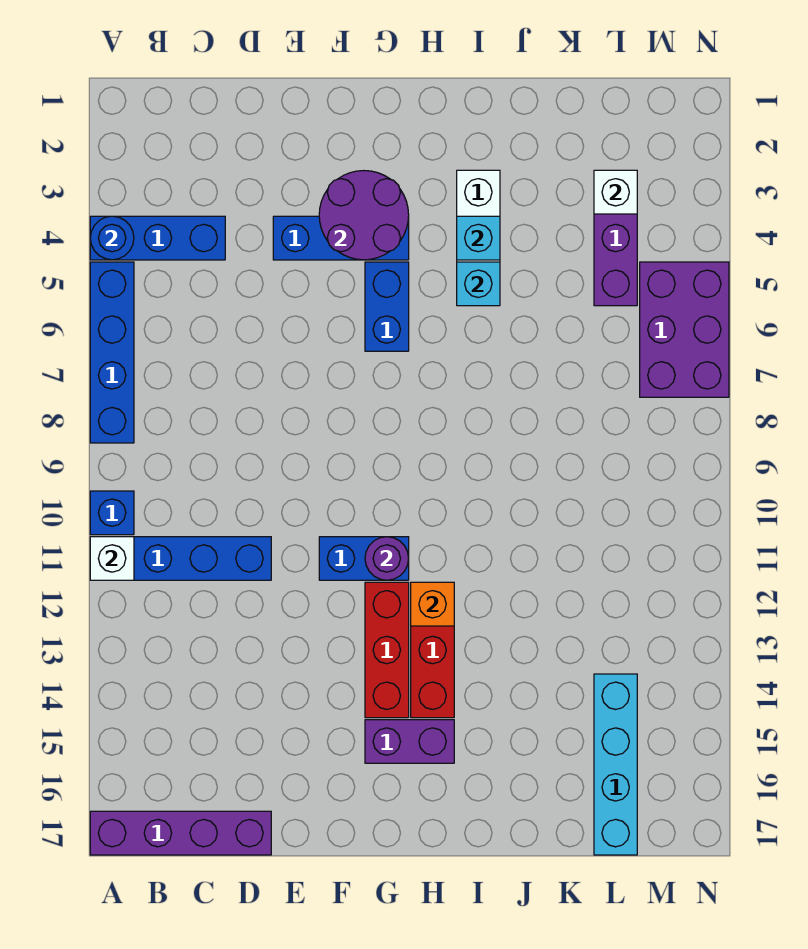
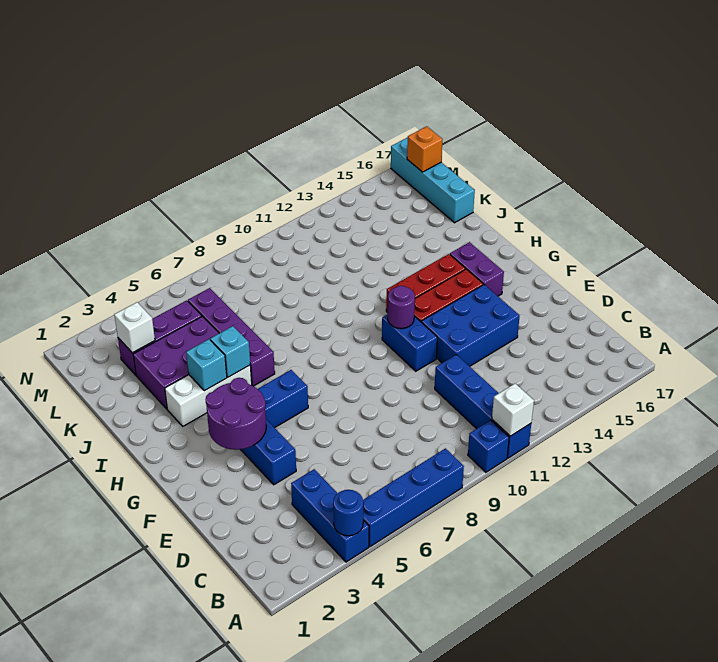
purple brick A17:D17 level 1 -> purple brick I6:L6 level 1
none -> blue brick E12:F14 level 1
orange brick H12 level 2 -> orange brick M17 level 2
cyan brick L14:L17 level 1 -> cyan brick K17:N17 level 1
purple brick M5:N7 level 1 -> purple brick J3:K5 level 1

